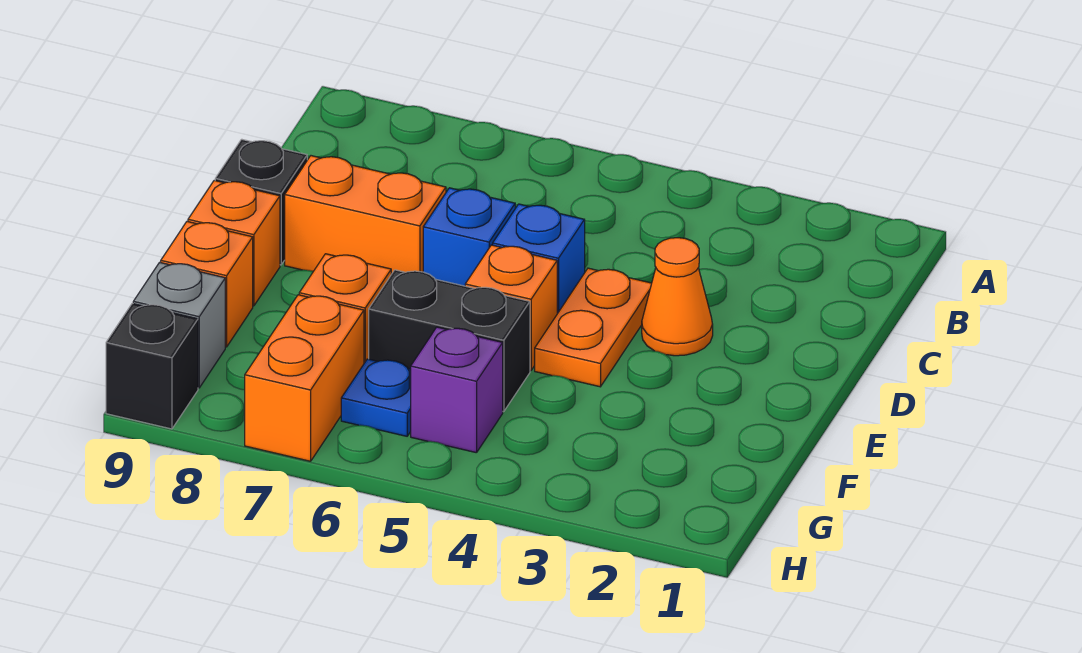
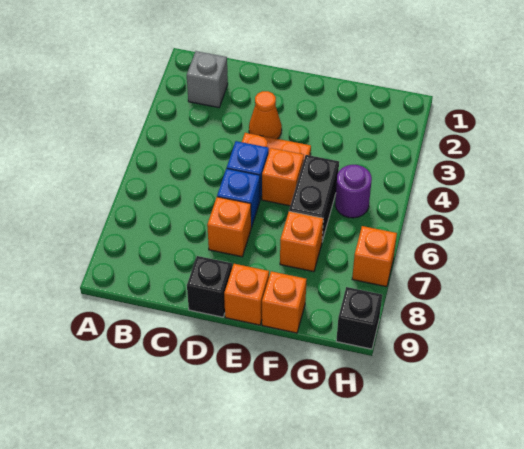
orange brick D7:D8 level 1 -> orange brick D7 level 1
purple brick G5 level 1 -> purple round brick G5 level 1
blue plate G6 level 1 -> none
orange brick G7:H7 level 1 -> orange brick H7 level 1
grey brick G9 level 1 -> grey brick B2 level 1

